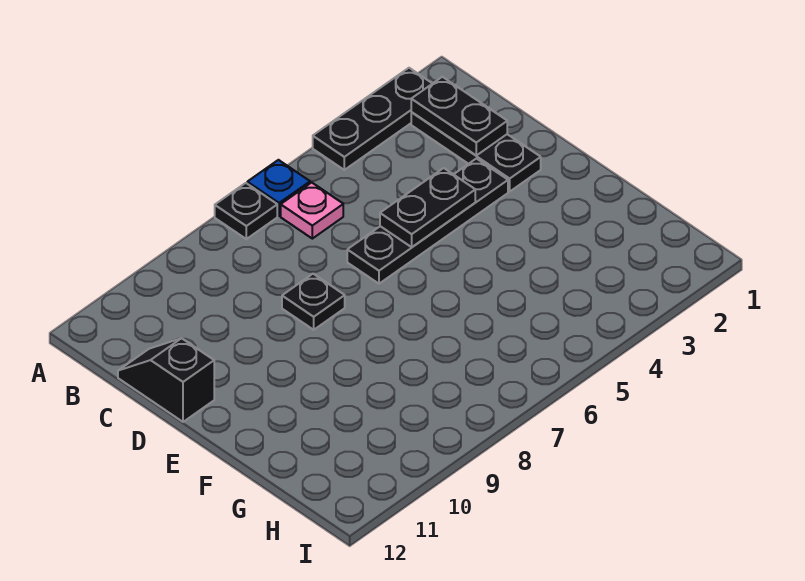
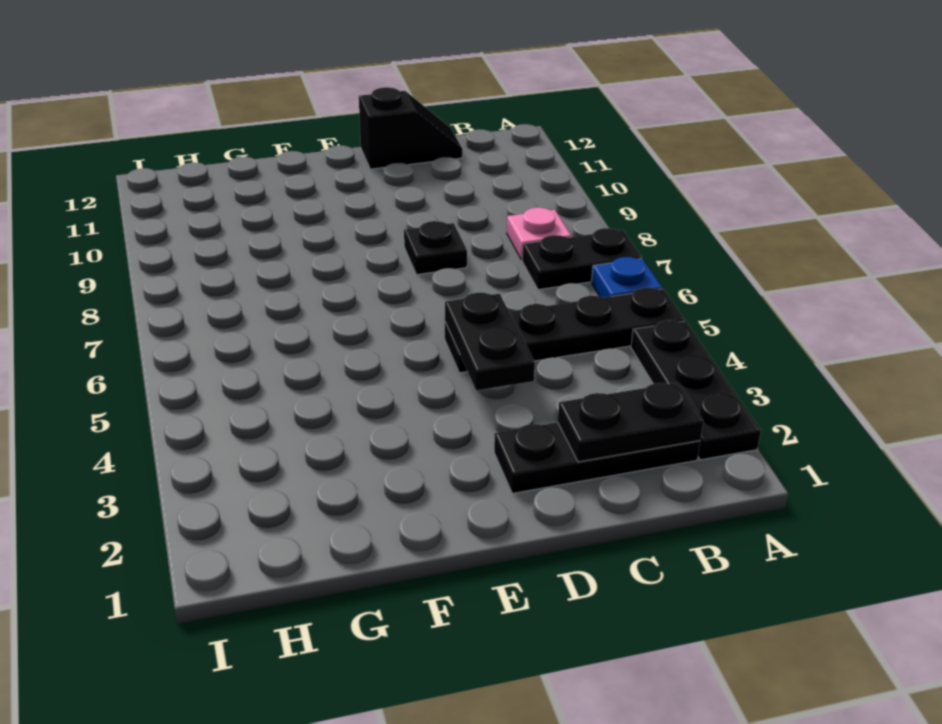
black plate A7 level 1 -> black plate A7:B7 level 1
pink plate B6 level 1 -> pink plate B8 level 1
black plate D3:D6 level 1 -> black plate A5:D5 level 1

